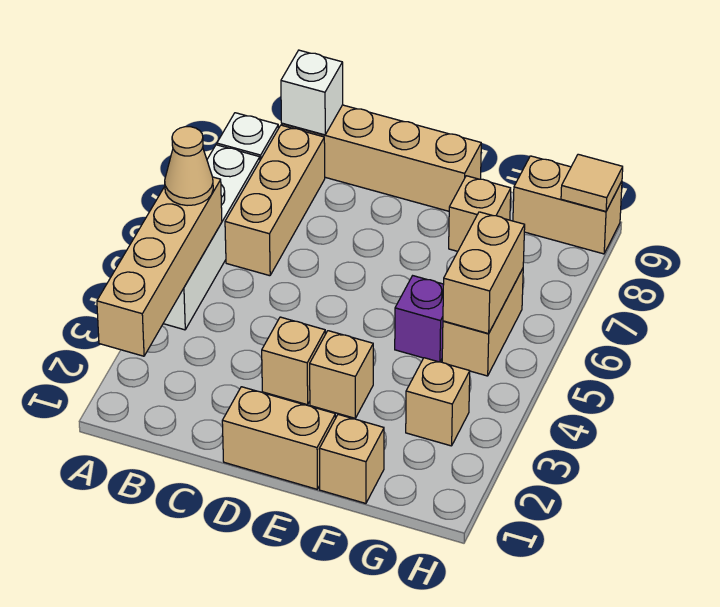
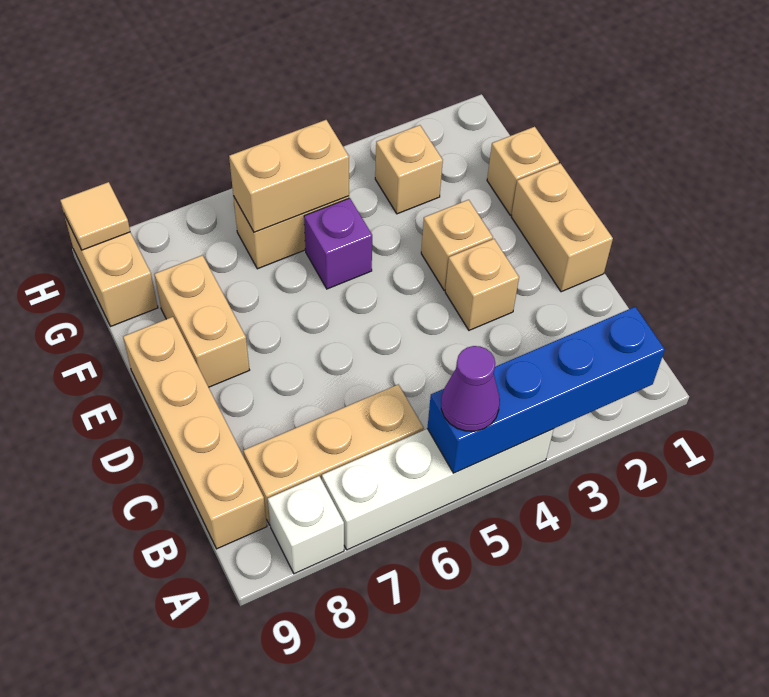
tan brick A2:A5 level 2 -> blue brick A2:A5 level 2
tan cone A5 level 3 -> purple cone A5 level 3
white brick B9 level 2 -> none
tan brick F8 level 1 -> tan brick E8:F8 level 1

